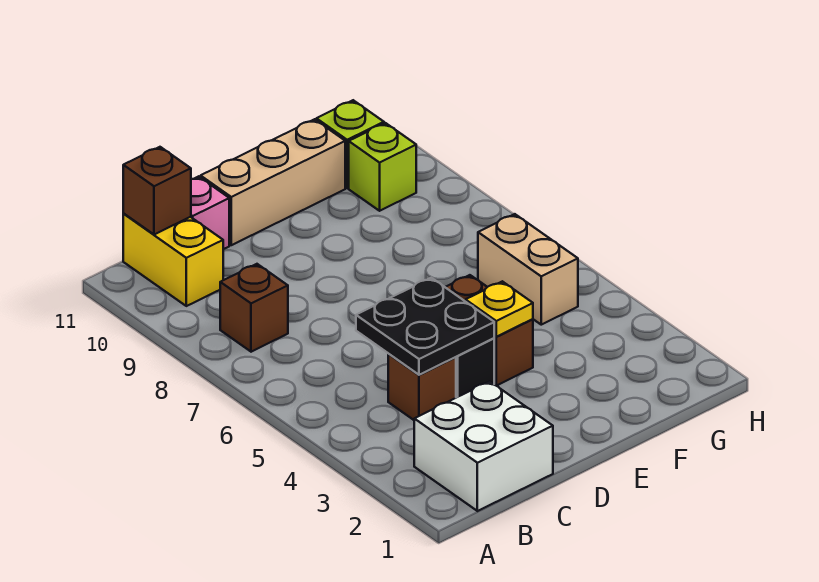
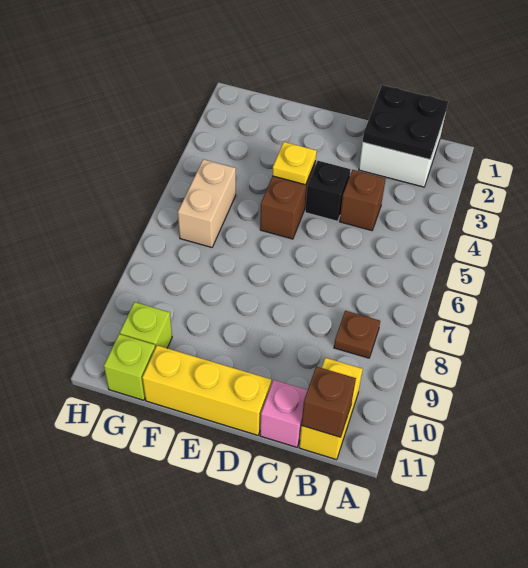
brown brick B8 level 1 -> brown plate B8 level 1
black plate C4:D5 level 2 -> black plate B1:C2 level 2
tan brick D11:F11 level 1 -> yellow brick D11:F11 level 1

